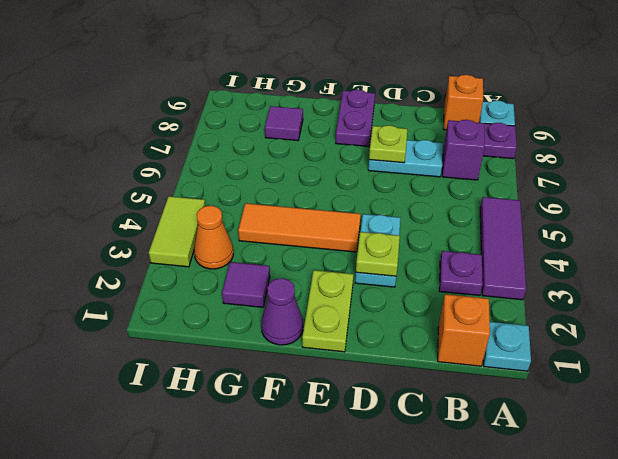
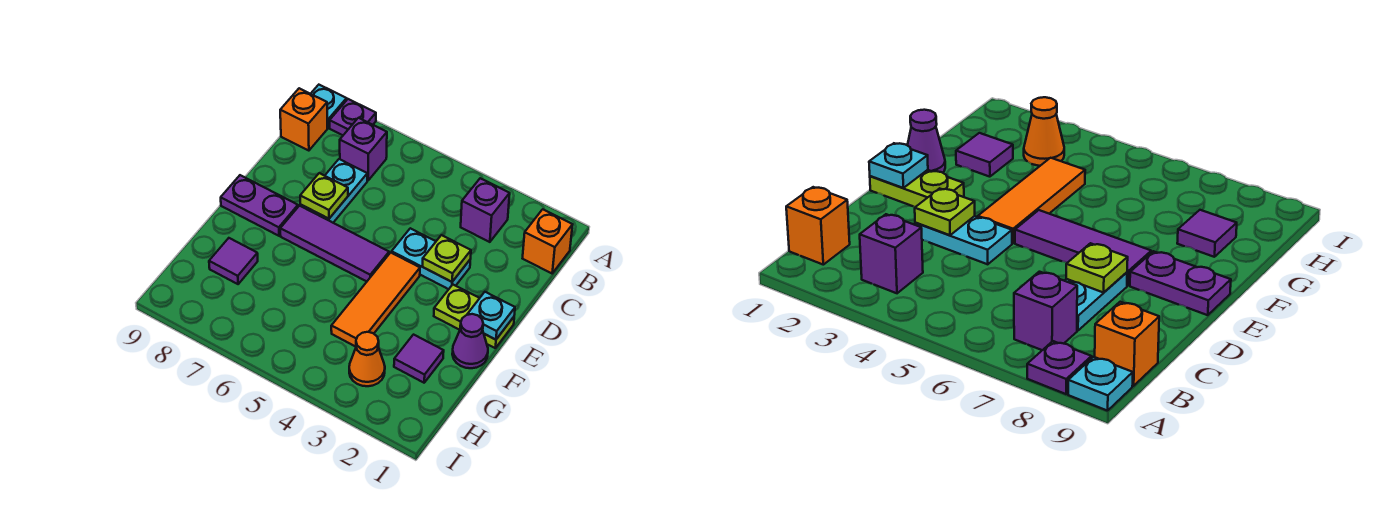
cyan plate A1 level 1 -> cyan plate E1 level 2
purple tile A3:A5 level 1 -> purple tile E5:E7 level 1
purple plate B3 level 1 -> purple brick B3 level 1
lime tile I3:I4 level 1 -> none

